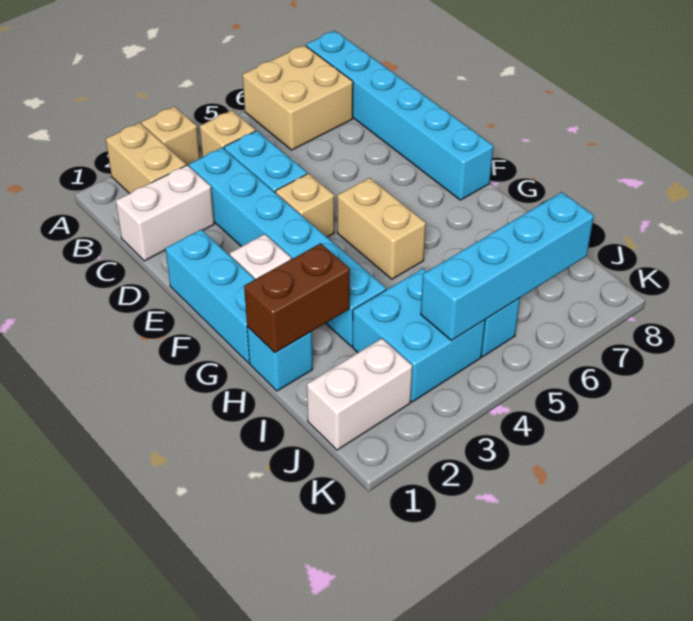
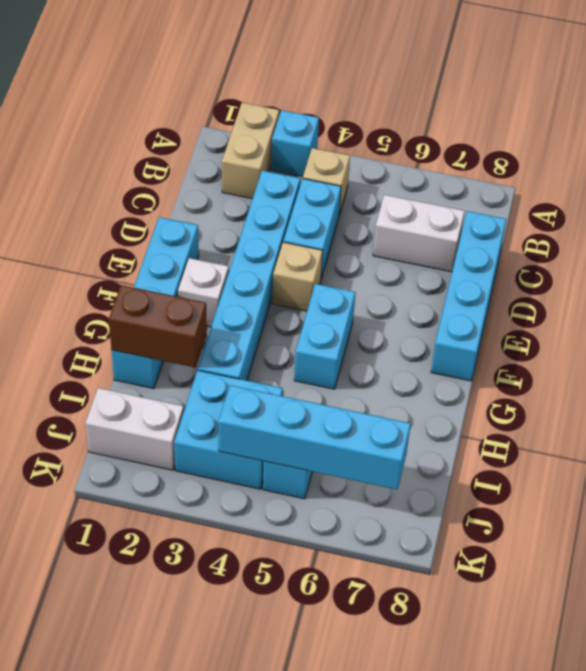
tan brick A3 level 1 -> cyan brick A3 level 1
tan brick A6:B7 level 1 -> none
cyan brick A8:F8 level 1 -> cyan brick C8:F8 level 1
white brick C1:C2 level 1 -> white brick C6:C7 level 1
tan brick F5:G5 level 1 -> cyan brick F5:G5 level 1

